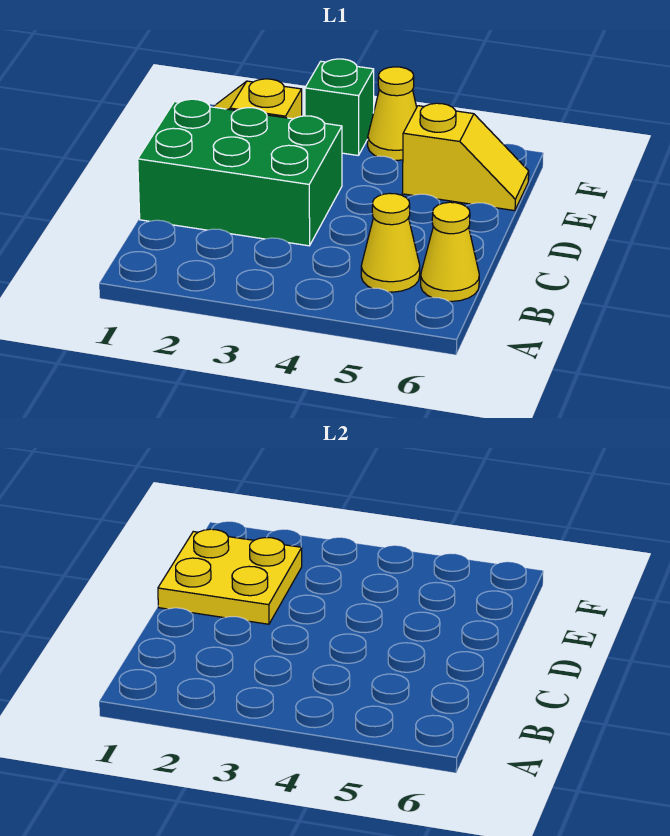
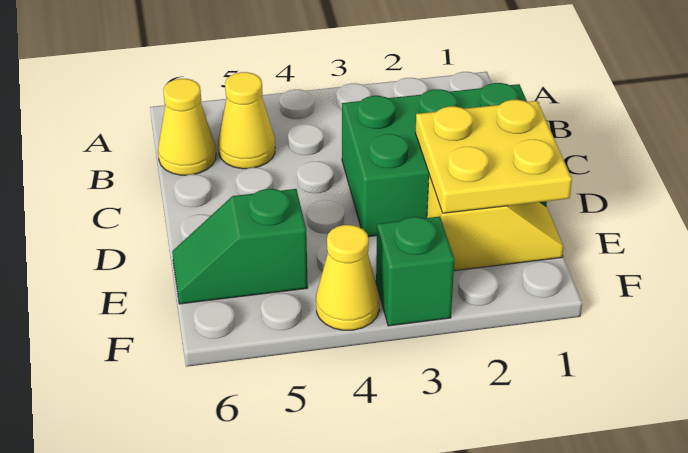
yellow slope E5:E6 level 1 top 5 -> green slope E5:E6 level 1 top 5

